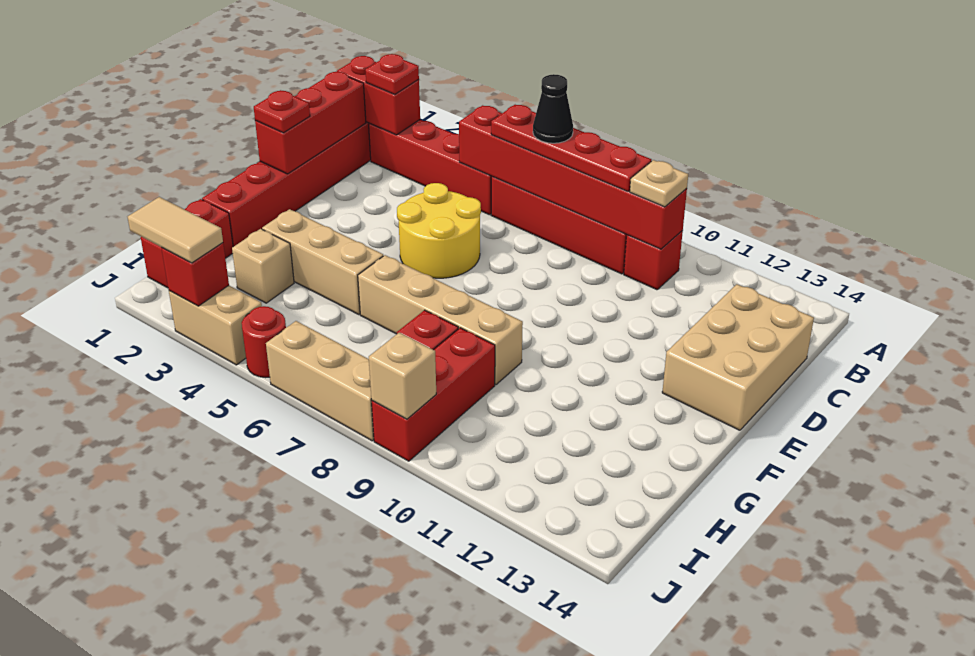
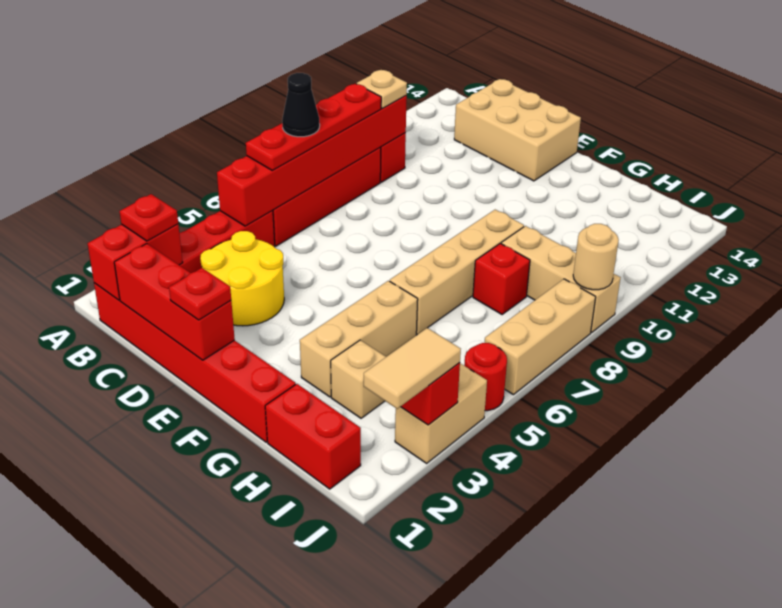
yellow round brick D5:E6 level 1 -> yellow round brick C3:D4 level 1
red brick H9:J9 level 1 -> tan brick H9:J9 level 1
tan brick J9 level 2 -> tan round brick J9 level 2

